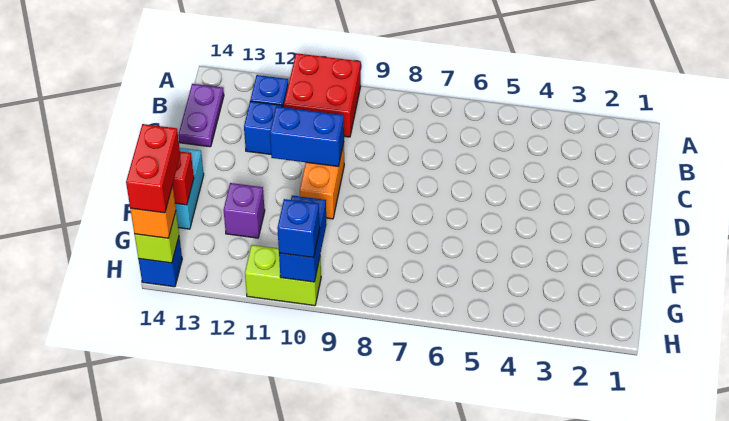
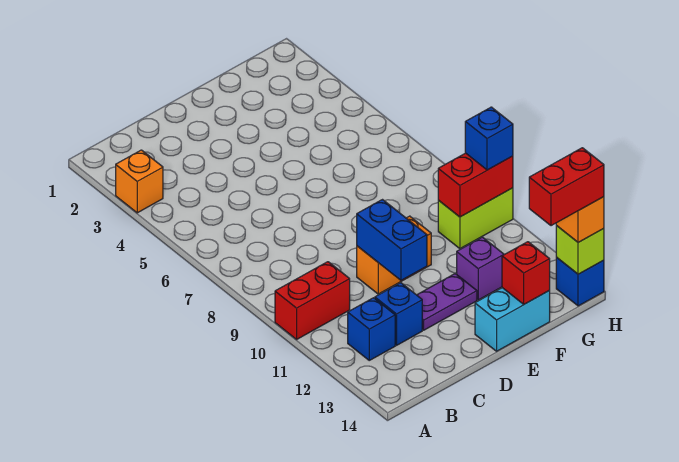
none -> orange brick A3 level 1
red brick A10:B11 level 1 -> red brick A10:B10 level 1
purple plate B14:C14 level 1 -> purple plate D12:E12 level 1
blue brick G10:H10 level 2 -> red brick G10:H10 level 2
lime brick H10:H11 level 1 -> lime brick G10:H10 level 1

